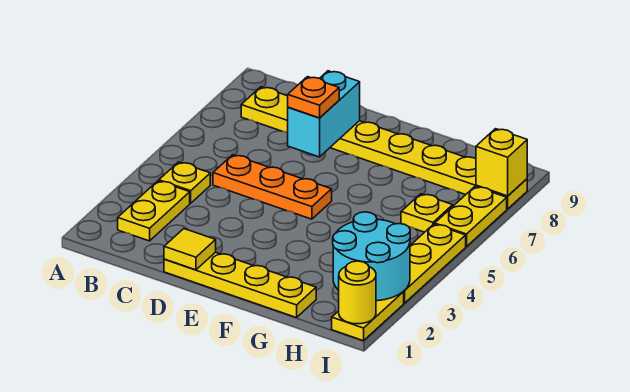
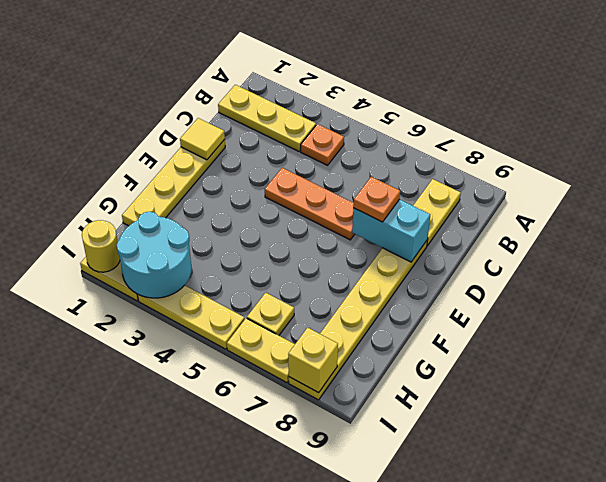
yellow plate B2:B3 level 1 -> yellow plate B1:B3 level 1
yellow plate B4 level 1 -> orange plate B4 level 1
orange plate C5:E5 level 1 -> orange plate D4:D6 level 1

